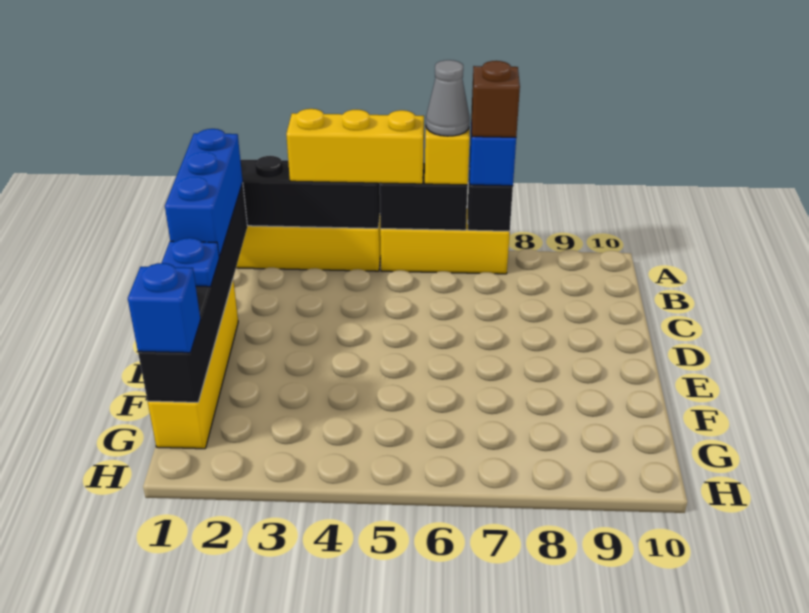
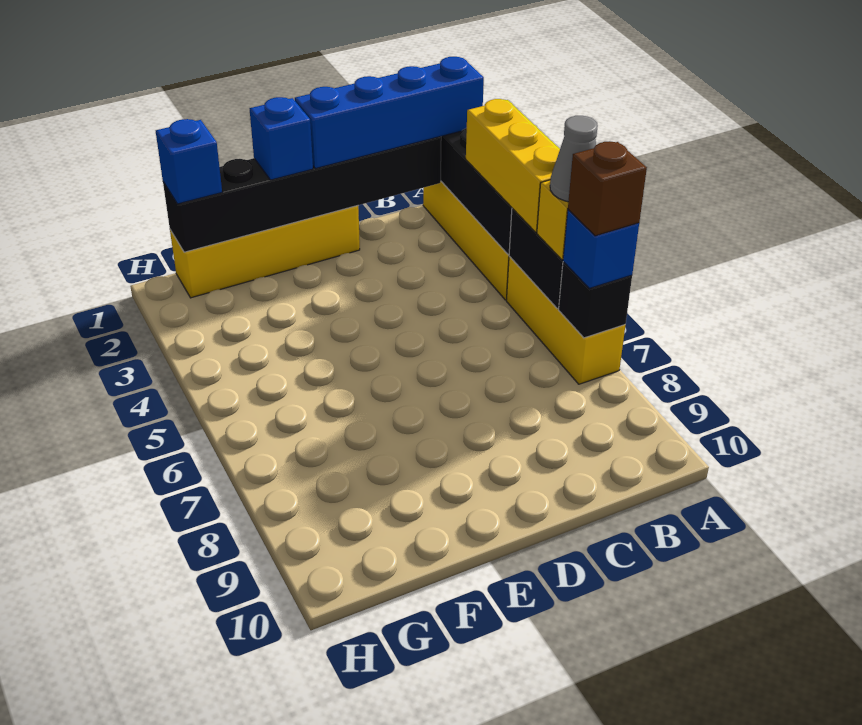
blue brick B1:D1 level 3 -> blue brick A1:D1 level 3
blue plate E1 level 3 -> blue brick E1 level 3

